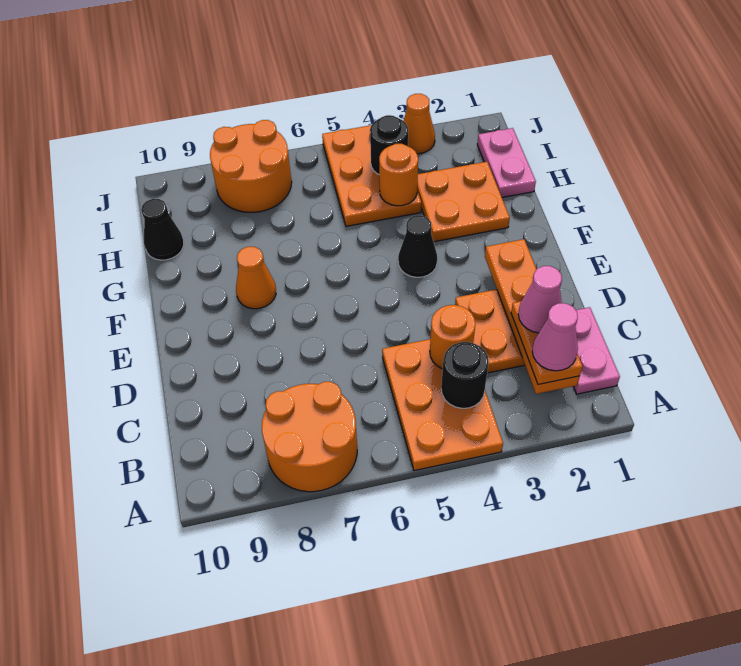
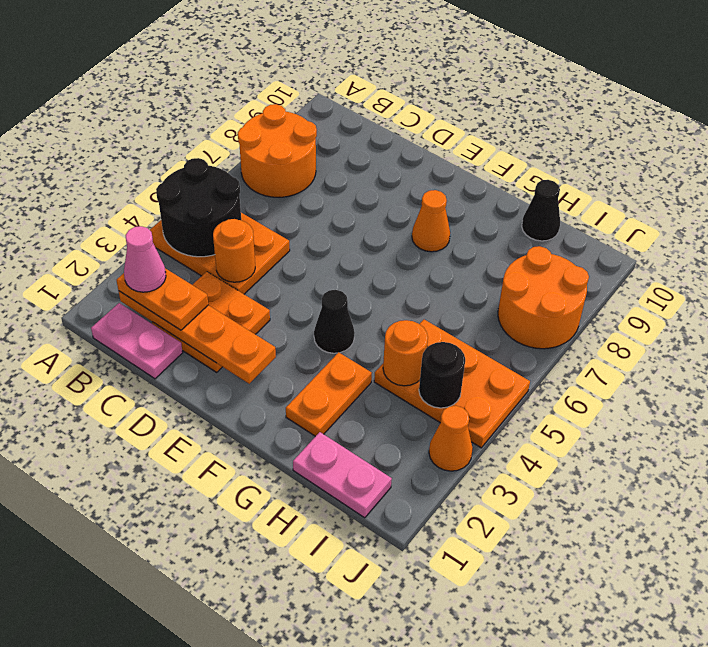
black round brick B4 level 2 -> black round brick A4:B5 level 2
pink cone C2 level 4 -> none
orange plate G2:H3 level 1 -> orange plate G2:G3 level 1

